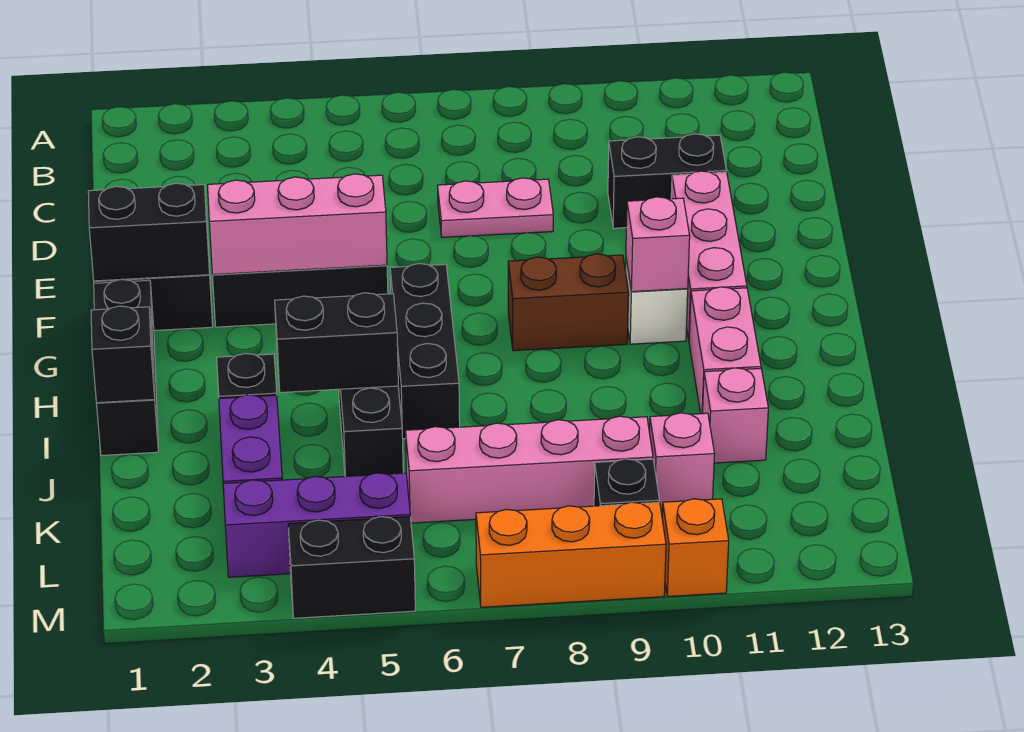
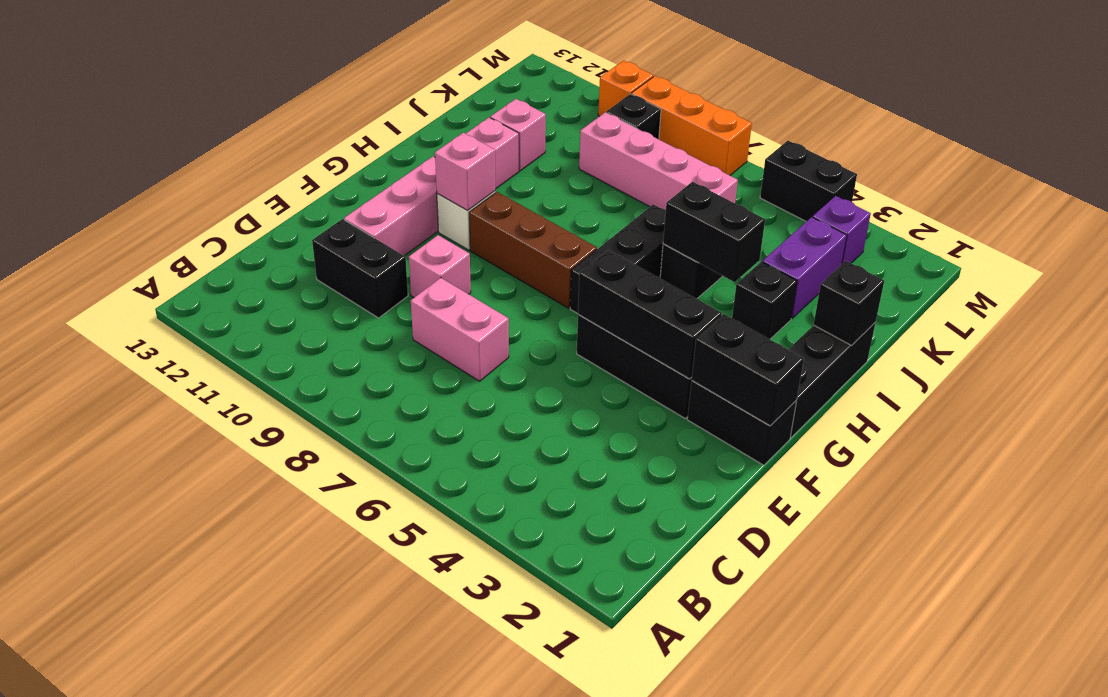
pink plate D7:D8 level 1 -> pink brick D7:D8 level 1
pink brick F3:F5 level 2 -> black brick F3:F5 level 2
brown brick G8:G9 level 1 -> brown brick G7:G9 level 1
pink brick K10 level 1 -> pink brick E9 level 1
purple brick L3:L5 level 1 -> purple brick L3 level 1

